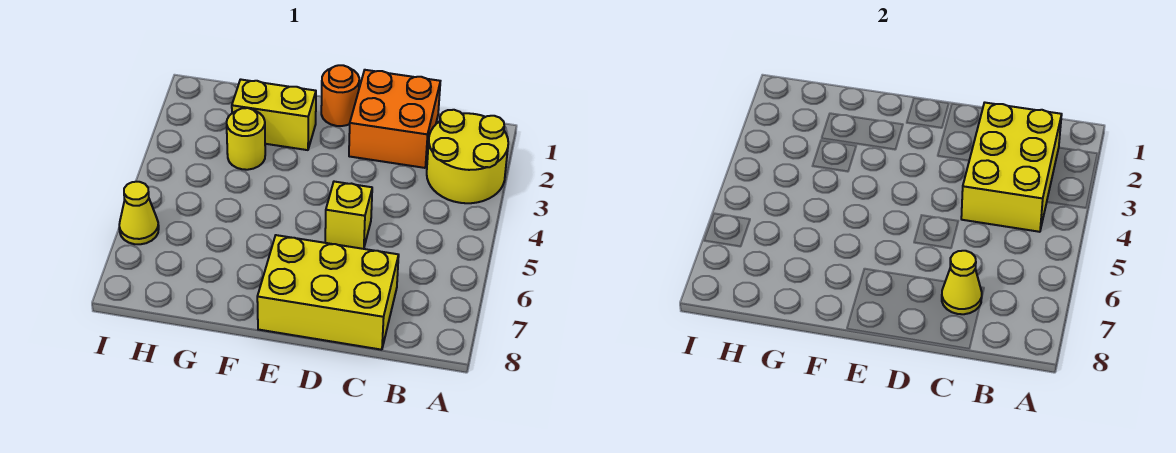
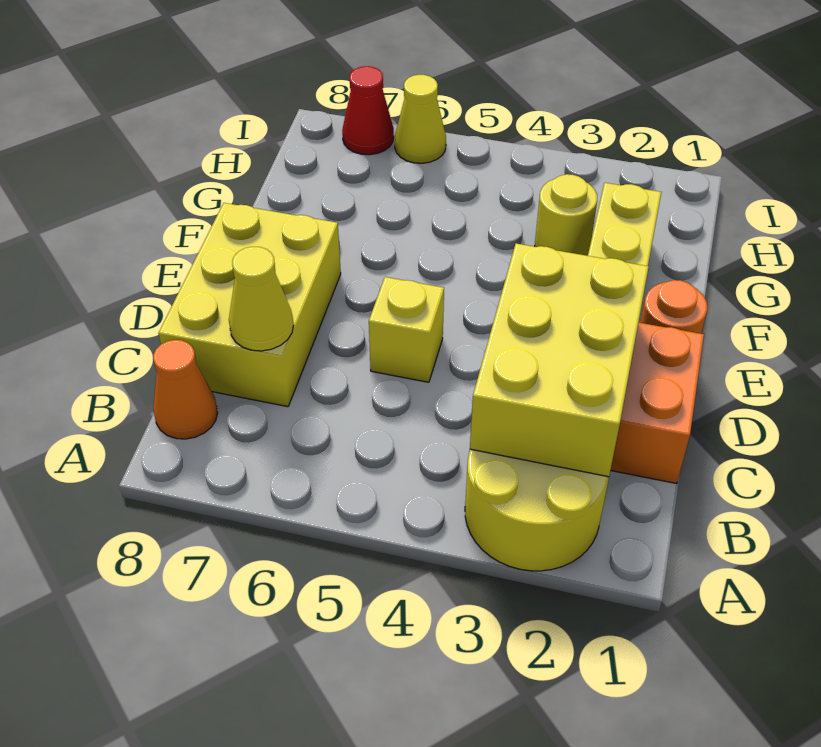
yellow brick B2:C4 level 2 -> yellow brick B2:D3 level 2
none -> orange cone B8 level 1
none -> red cone I7 level 1

